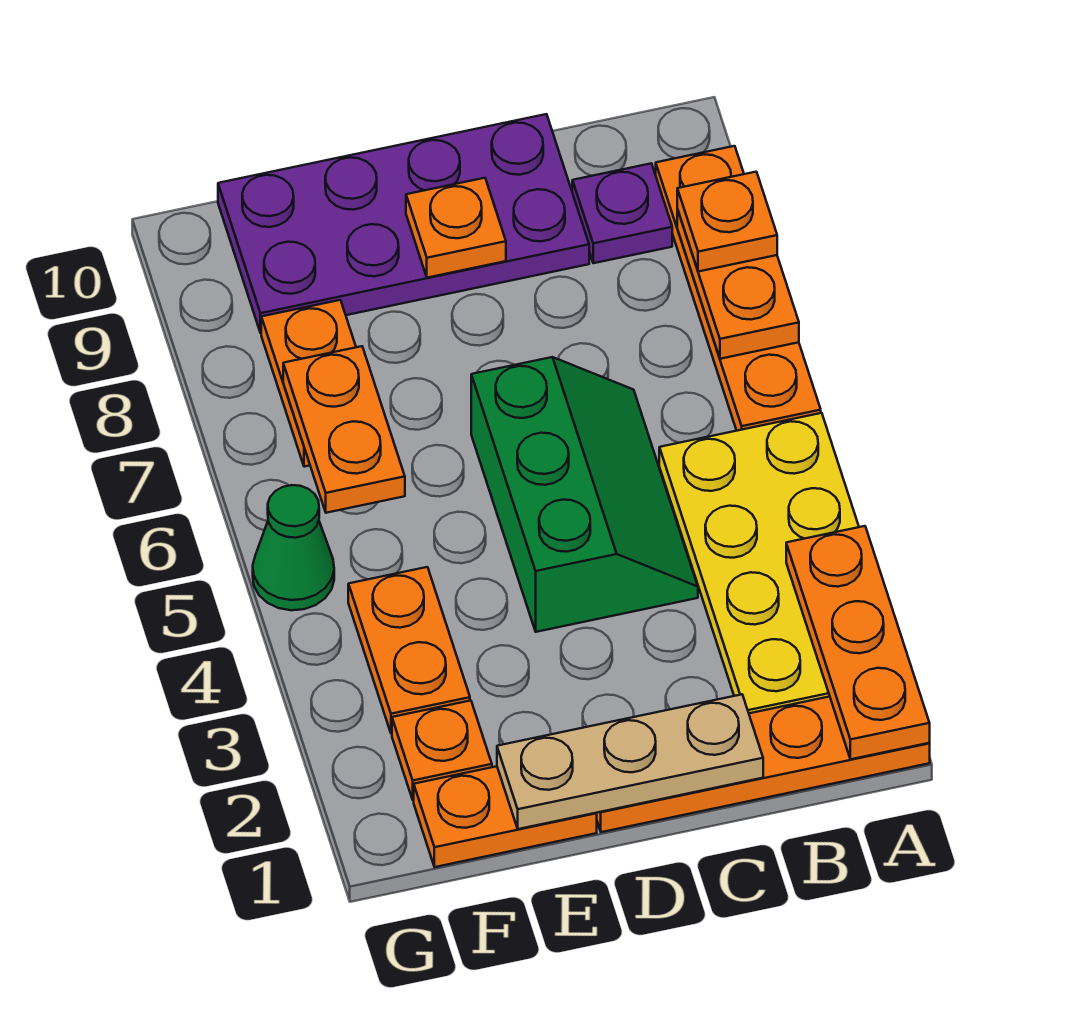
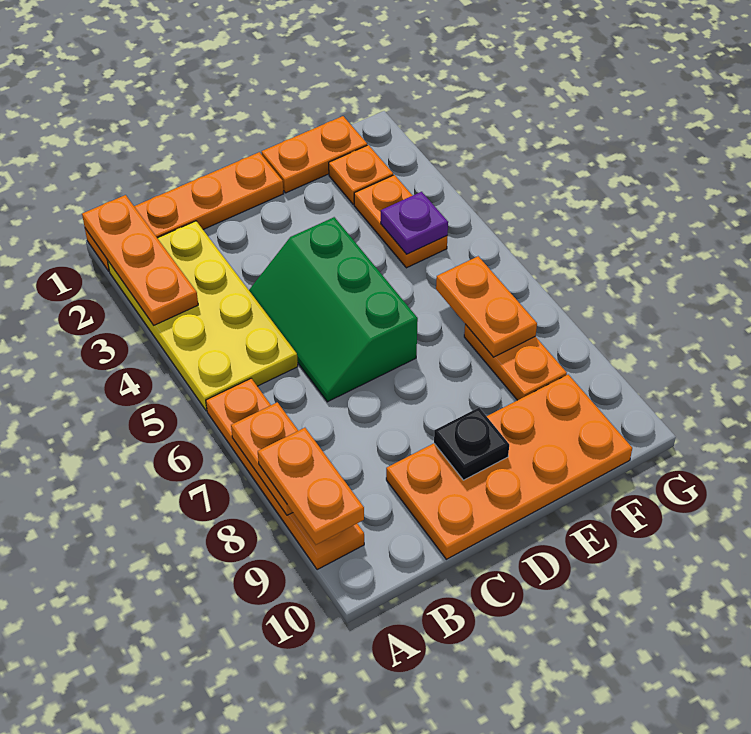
orange plate A8 level 3 -> orange plate A8:A9 level 3
purple plate B9 level 1 -> purple plate F4 level 2
tan plate C1:E1 level 2 -> none
purple plate C9:F10 level 1 -> orange plate C9:F10 level 1
orange plate D9 level 2 -> black plate D9 level 2
green cone G5 level 1 -> none

